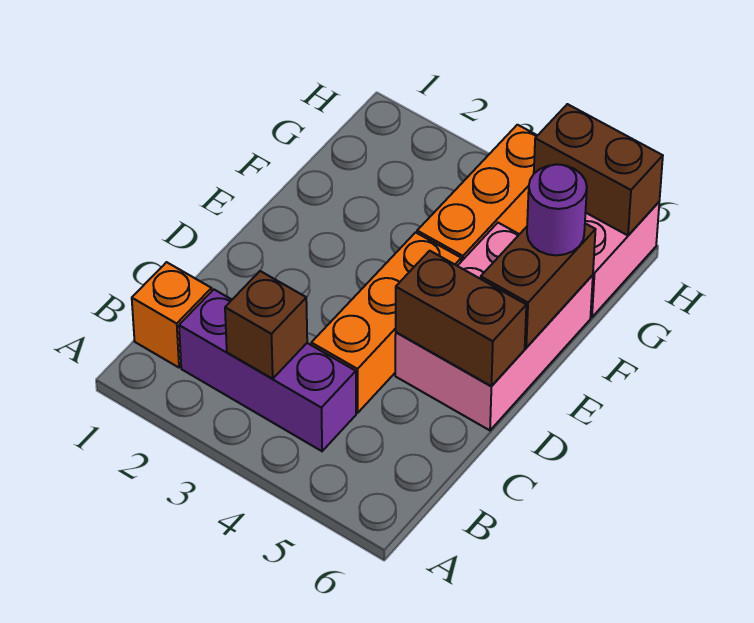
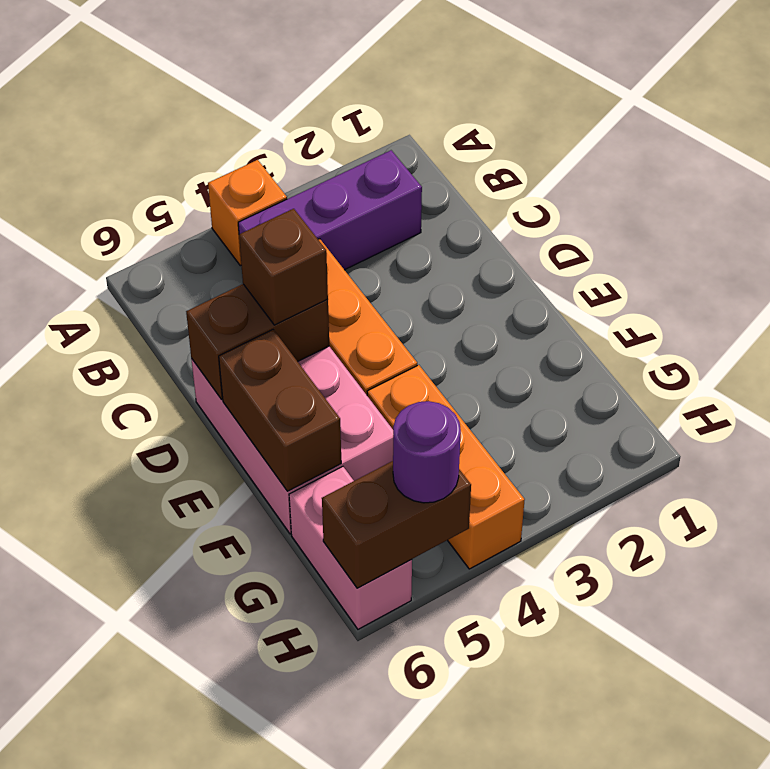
orange brick B1 level 1 -> orange brick A4 level 1
brown brick B3 level 2 -> brown brick D5 level 3
purple round brick F6 level 3 -> purple round brick H5 level 3

